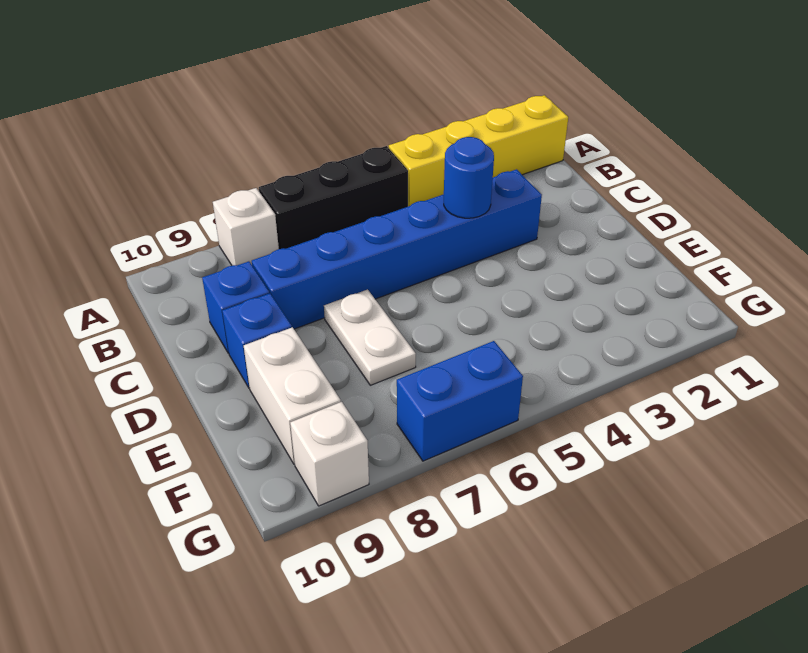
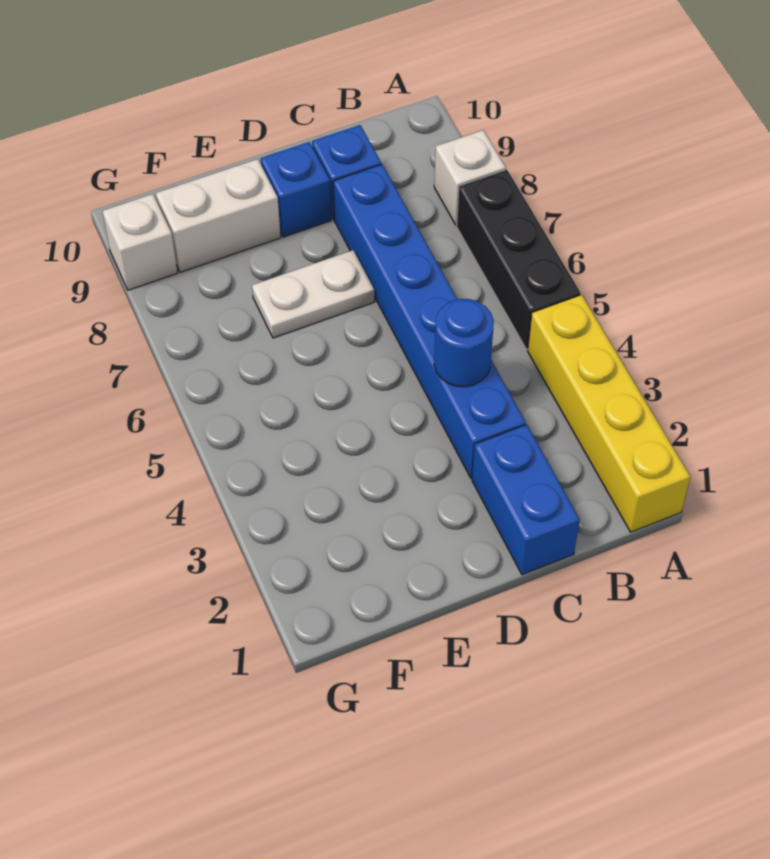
blue brick G6:G7 level 1 -> blue brick C1:C2 level 1

